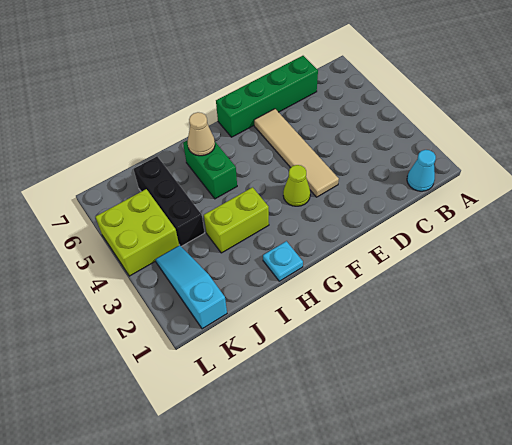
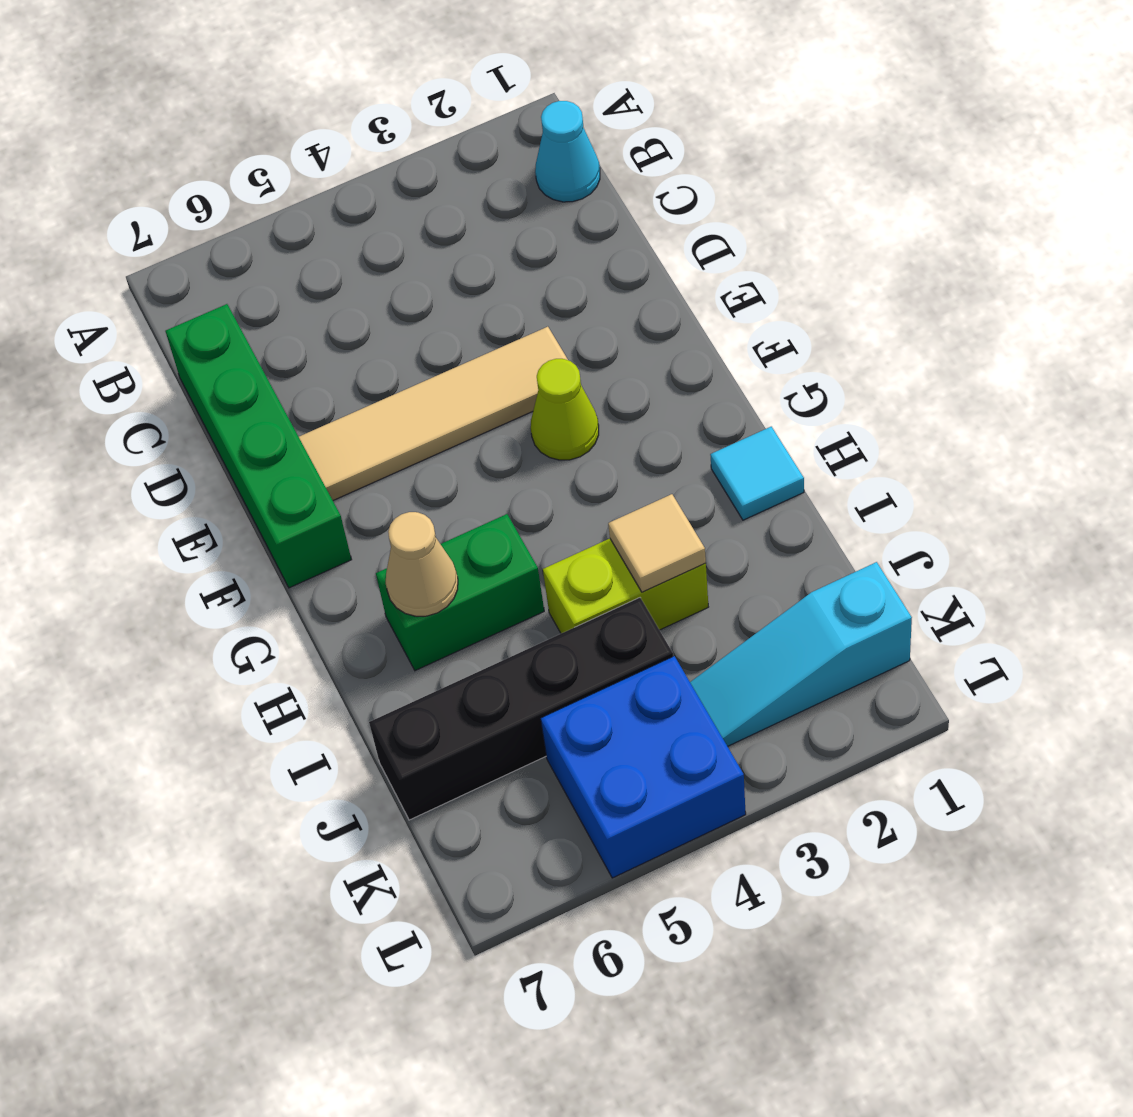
cyan plate H1 level 1 -> cyan tile H1 level 1
lime brick H3:I3 level 1 -> lime brick I3:I4 level 1
none -> tan tile I3 level 2
black brick J4:J6 level 1 -> black brick J4:J7 level 1
lime brick K4:L5 level 1 -> blue brick K4:L5 level 1

